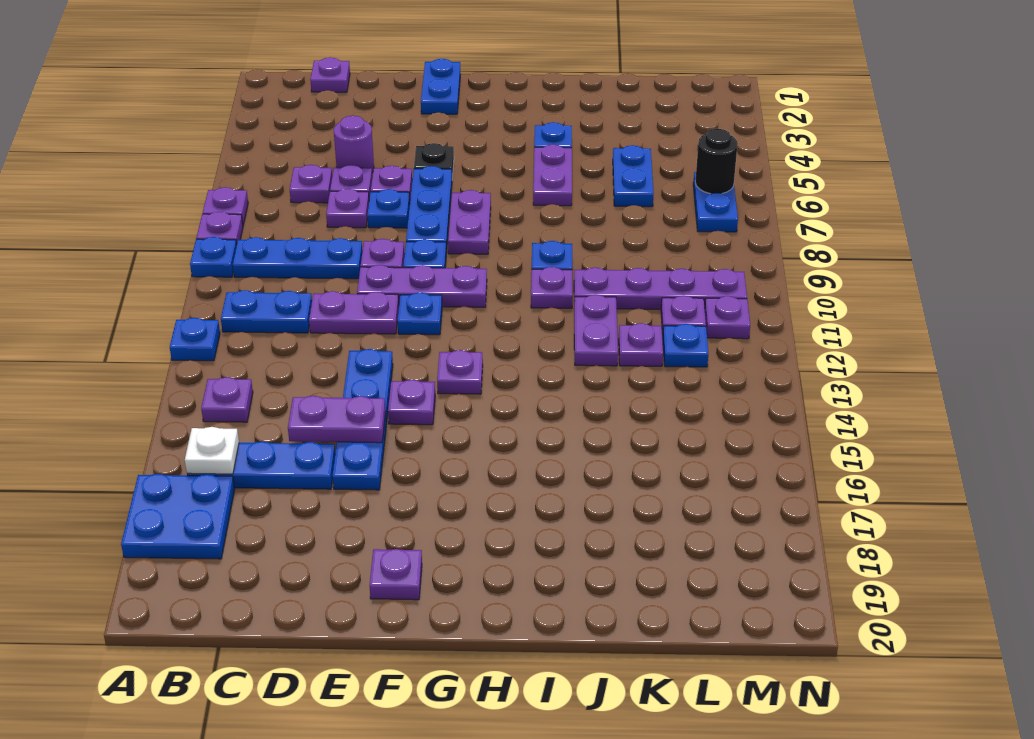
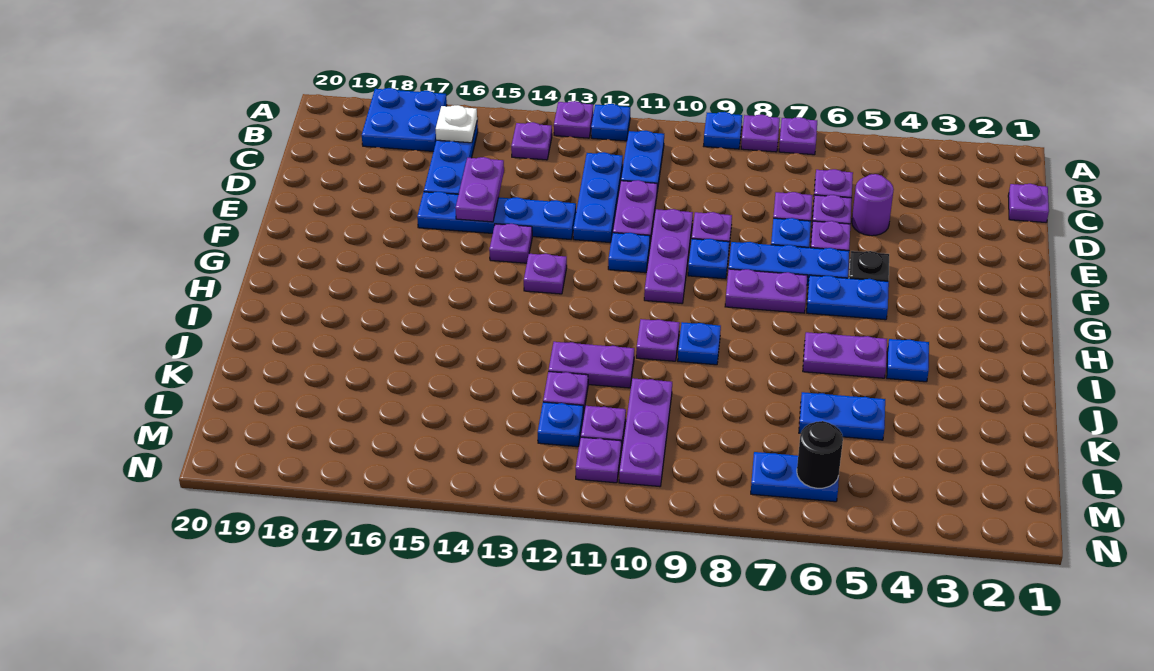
blue plate B9:D9 level 1 -> blue plate C12:E12 level 1
blue plate F1:F2 level 1 -> blue plate G5:G6 level 1
purple plate F19 level 1 -> purple plate A13 level 1
purple plate J10:M10 level 1 -> purple plate K10:M10 level 1

